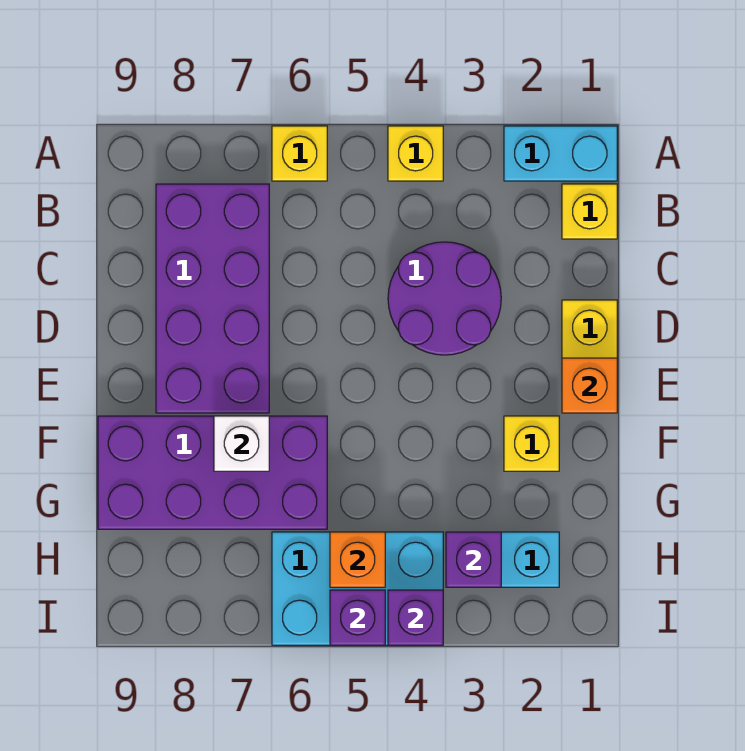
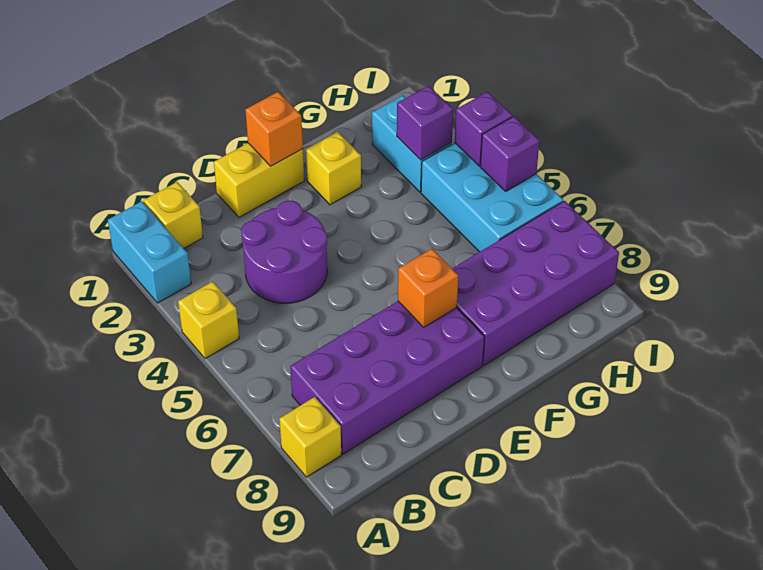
yellow brick A6 level 1 -> yellow brick A8 level 1
purple brick F6:G9 level 1 -> purple brick F7:I8 level 1
white brick F7 level 2 -> none
orange brick H5 level 2 -> orange brick E7 level 2

